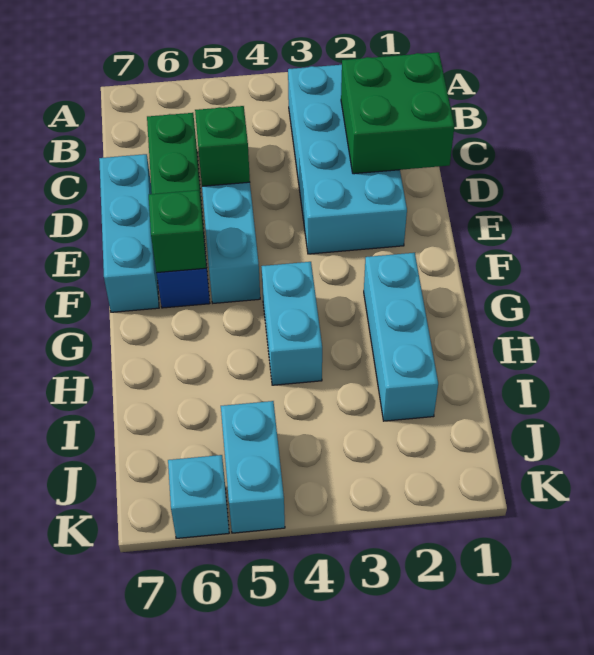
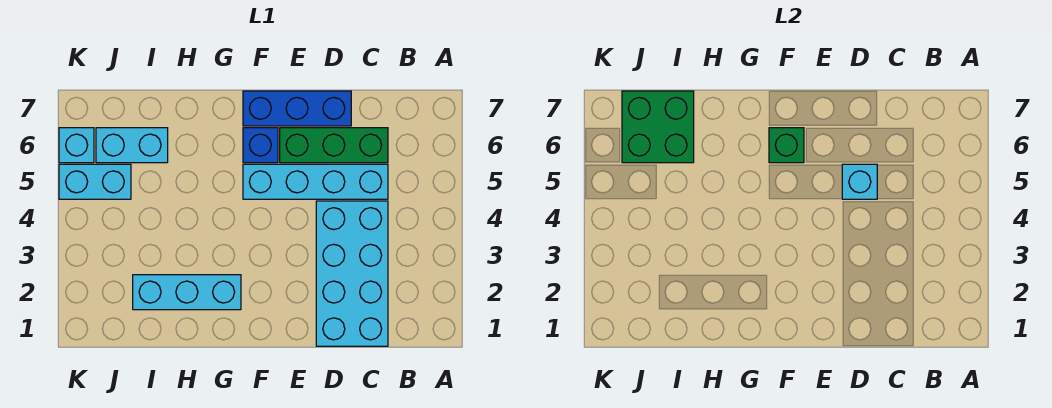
cyan brick B2:E3 level 1 -> cyan brick C1:D4 level 1
green brick C1:D2 level 2 -> green brick I6:J7 level 2
green brick D5 level 2 -> cyan brick D5 level 2
cyan brick D7:F7 level 1 -> blue brick D7:F7 level 1
cyan brick G4:H4 level 1 -> cyan brick I6:J6 level 1

